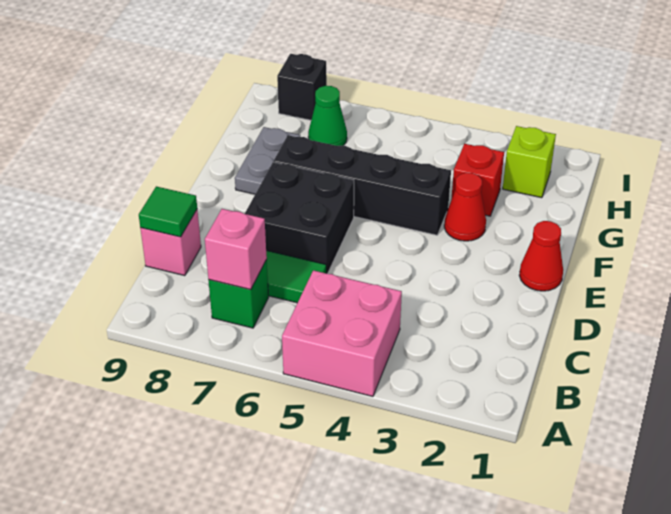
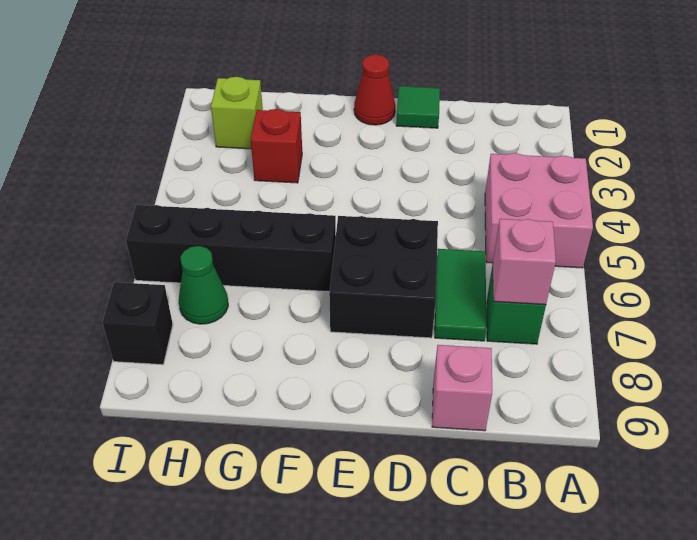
green tile C9 level 2 -> green tile D1 level 1
red cone F3 level 1 -> none
black brick F4:F7 level 1 -> black brick F6:I6 level 1
grey plate F8:G8 level 1 -> none

